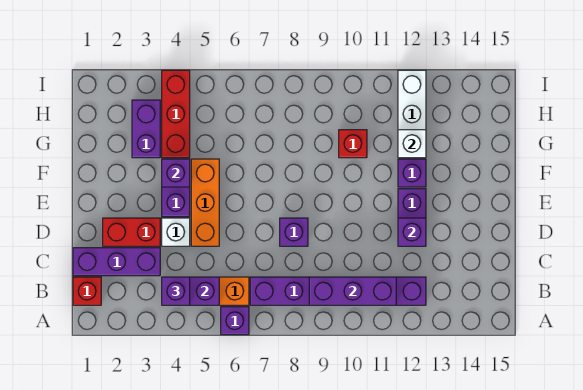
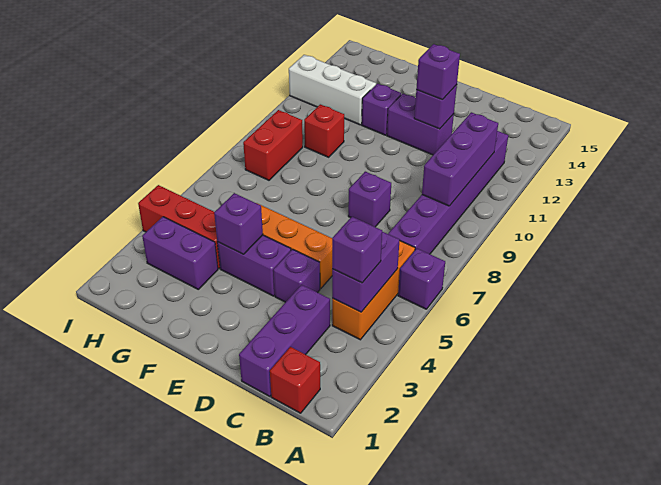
red brick D2:D3 level 1 -> red brick H8:H9 level 1
white brick D4 level 1 -> purple brick D4 level 1
none -> purple brick D12 level 3
white brick G12 level 2 -> none

